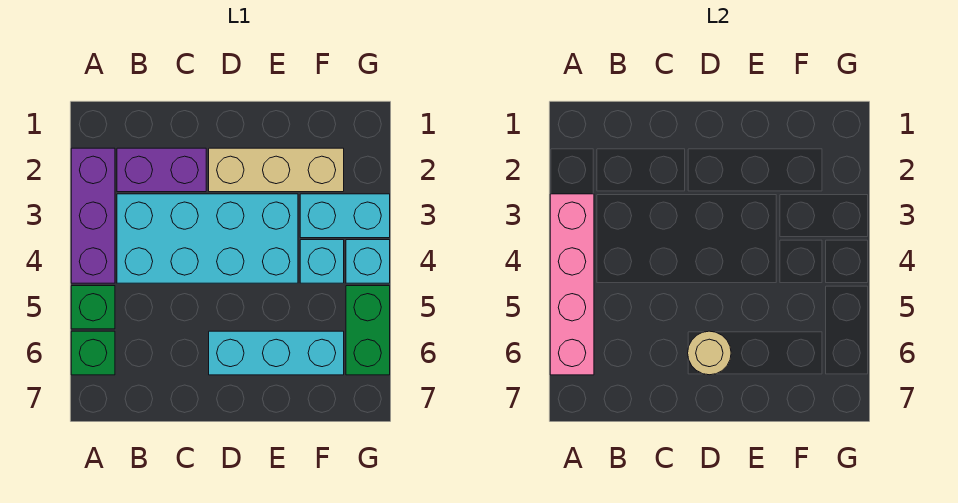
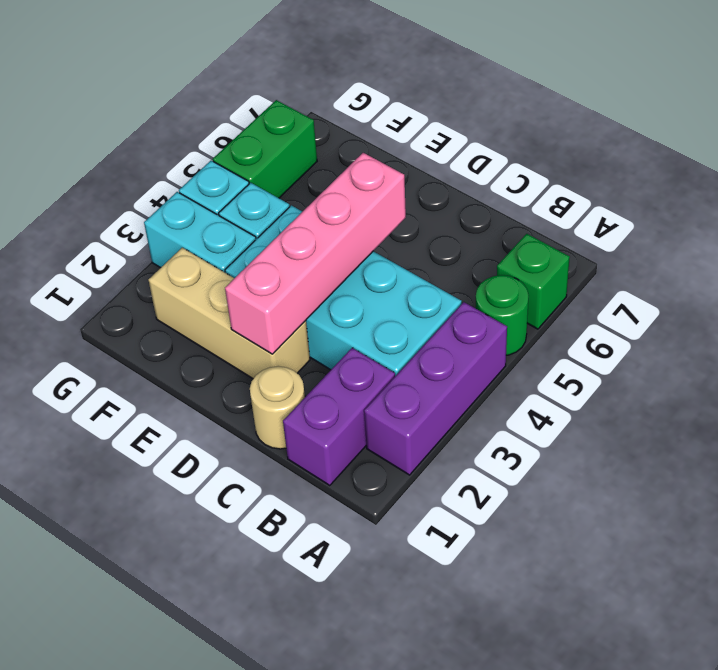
pink brick A3:A6 level 2 -> pink brick D2:D5 level 2
green brick A5 level 1 -> green round brick A5 level 1
purple brick B2:C2 level 1 -> purple brick B1:B2 level 1
cyan brick D6:F6 level 1 -> none
tan round brick D6 level 2 -> tan round brick C1 level 1

